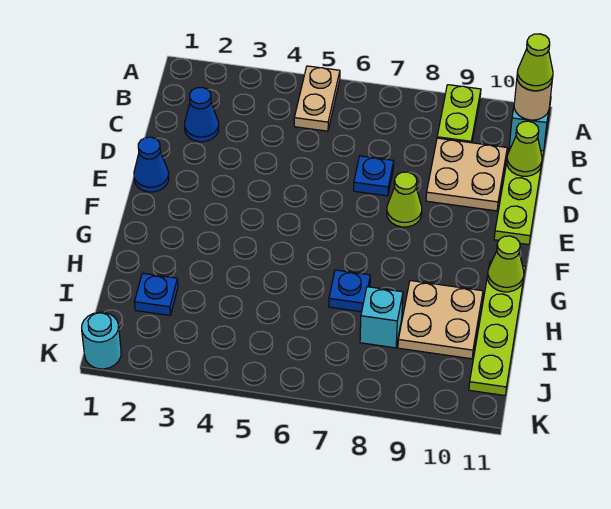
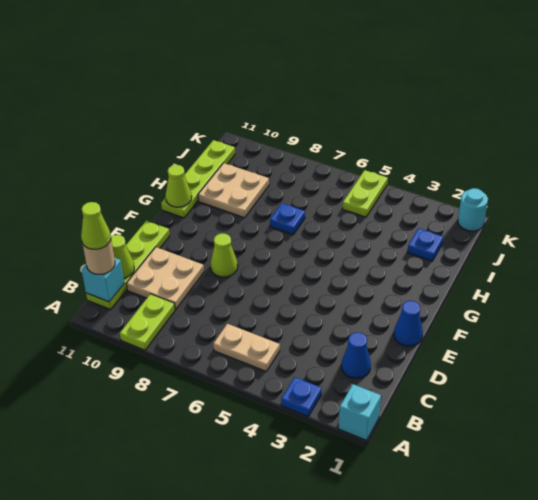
tan plate A5:B5 level 1 -> tan plate B5:B6 level 1
blue plate D7 level 1 -> blue plate A3 level 1
cyan brick I8 level 1 -> cyan brick A1 level 1
none -> lime plate J5:K5 level 1

